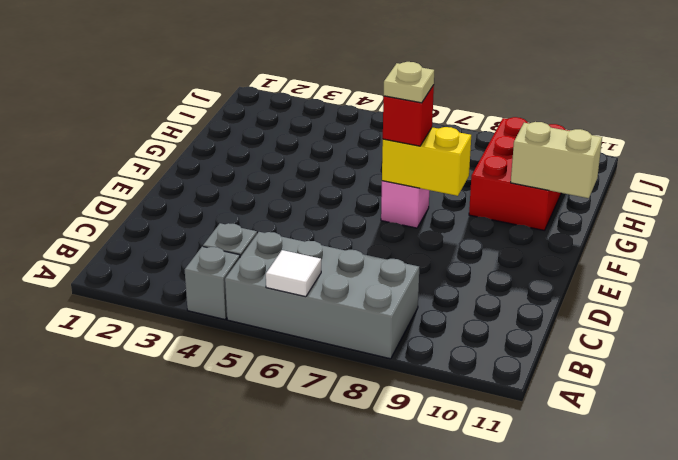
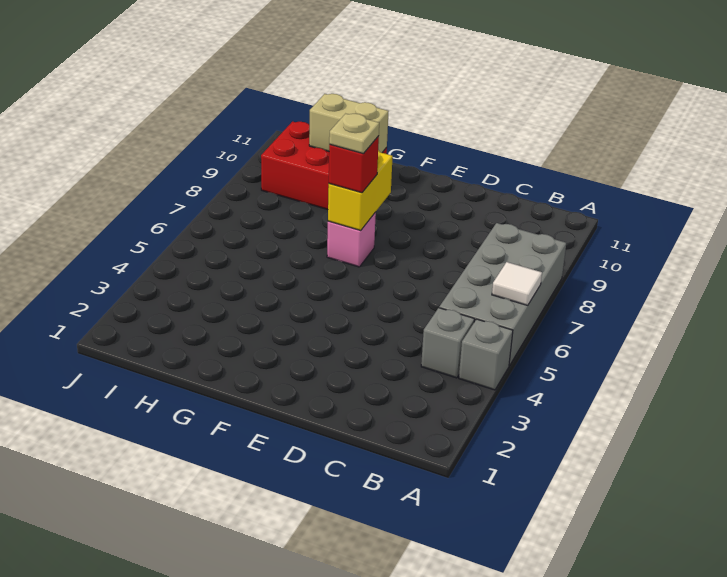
tan brick G10:G11 level 2 -> tan brick G10:H10 level 2

